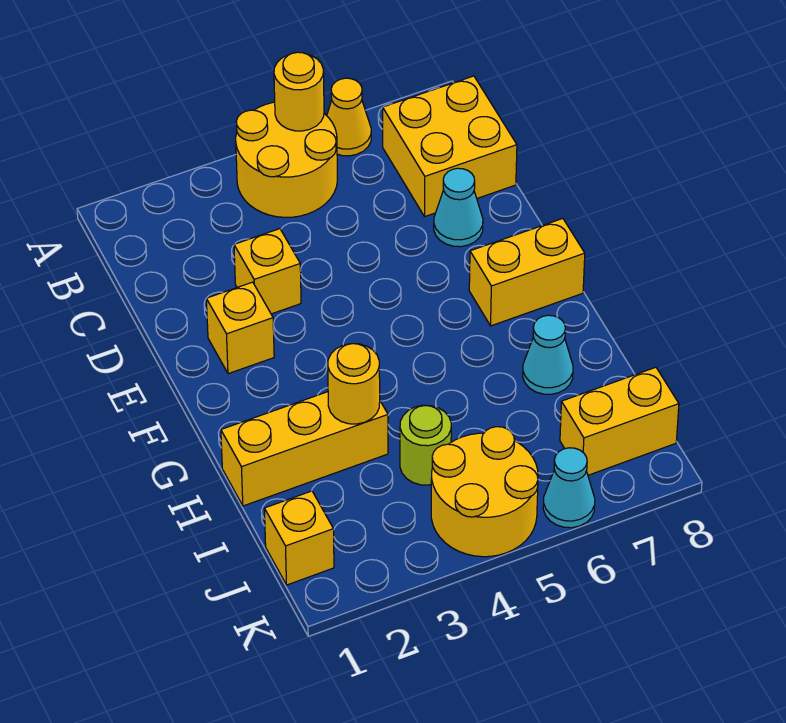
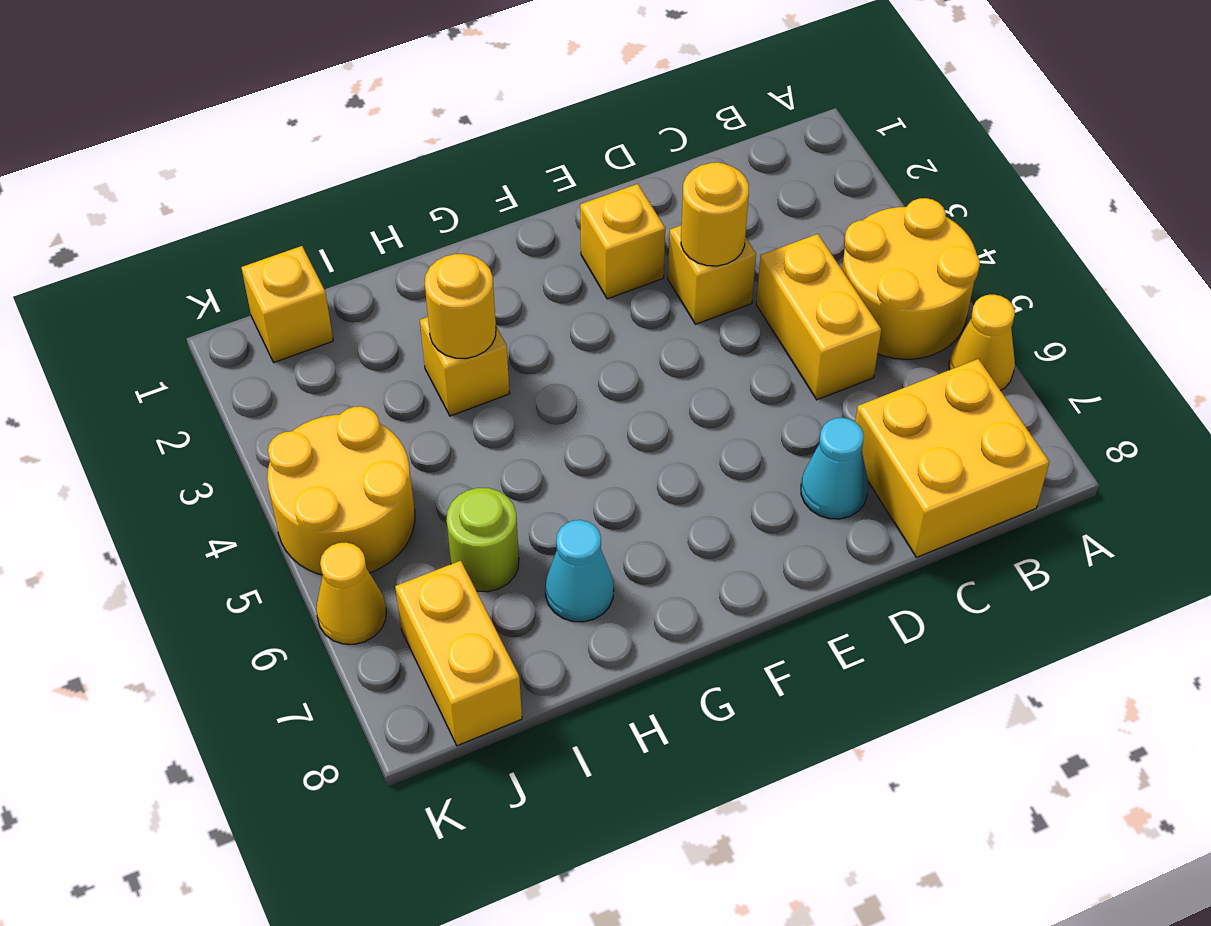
yellow round brick A5 level 2 -> yellow round brick D3 level 2
yellow brick F7:F8 level 1 -> yellow brick C4:C5 level 1
yellow brick H1:H3 level 1 -> yellow brick H3 level 1
lime round brick I4 level 1 -> lime round brick I6 level 1
cyan cone K6 level 1 -> yellow cone K6 level 1

